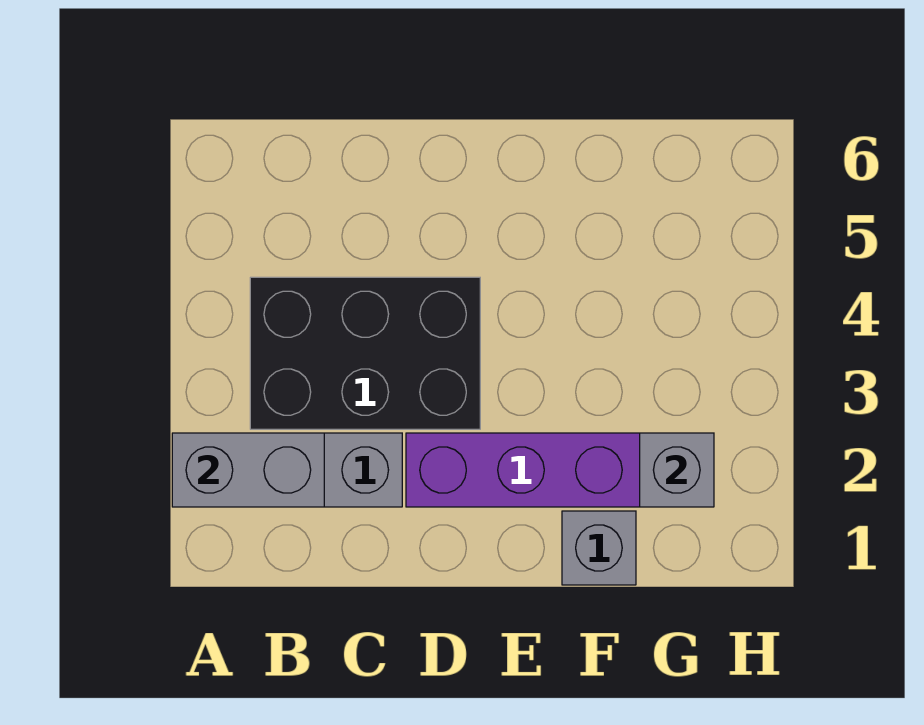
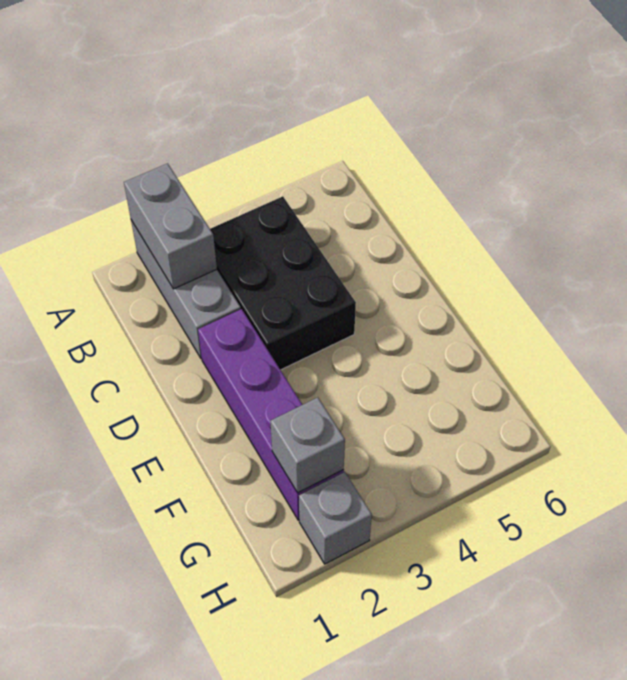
grey brick F1 level 1 -> grey brick H2 level 1

